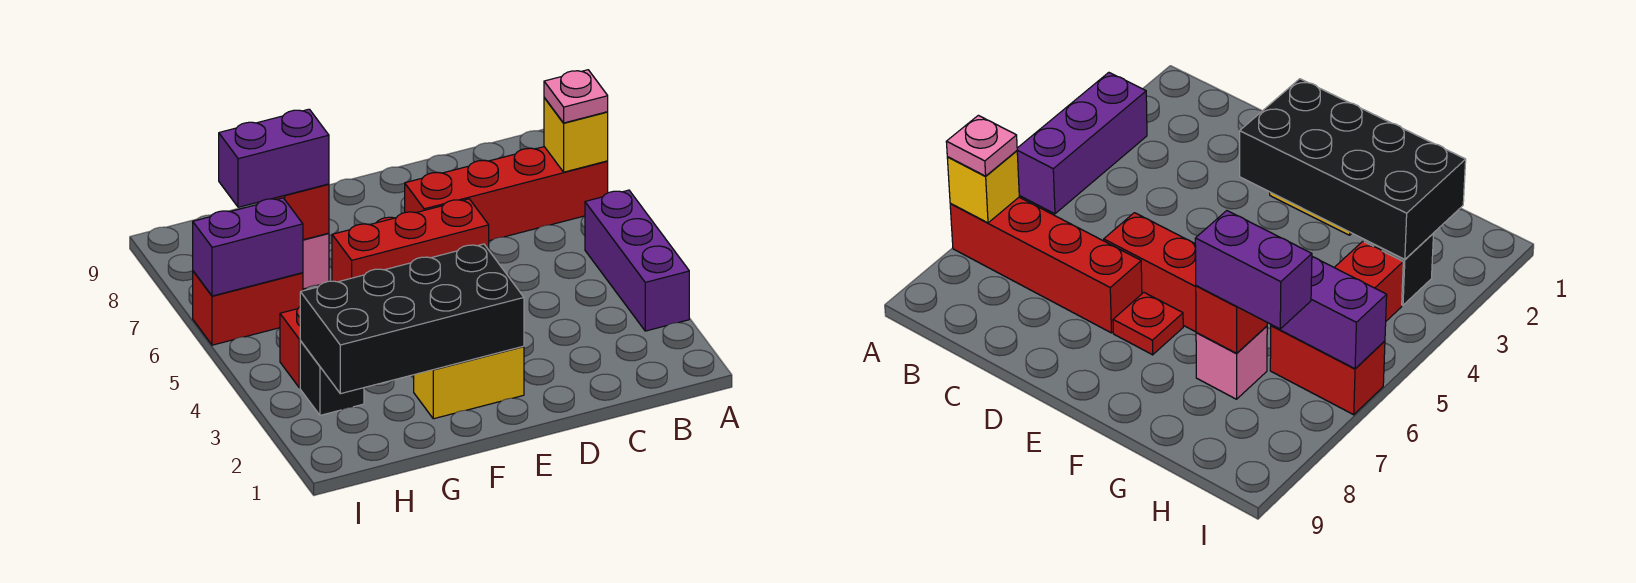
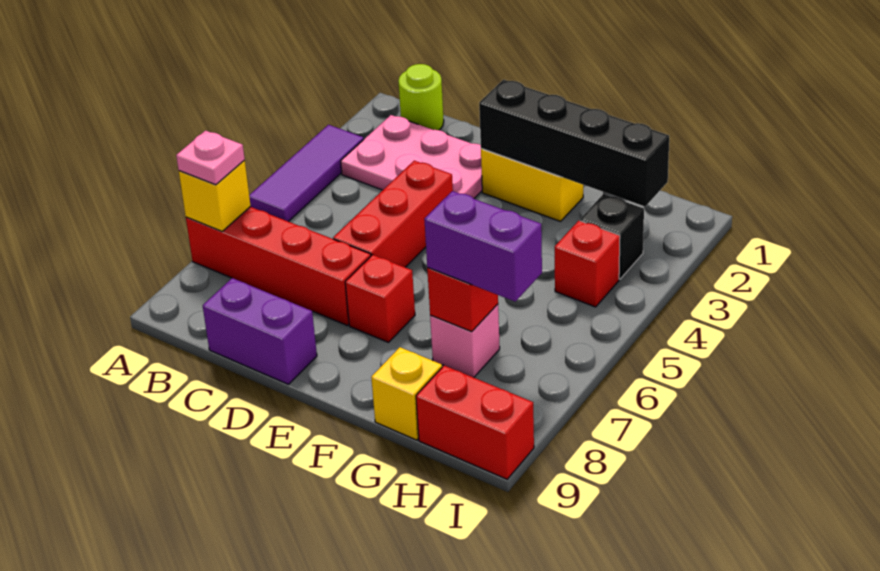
purple brick A3:A5 level 1 -> purple tile A3:A5 level 1
none -> lime round brick B1 level 1
none -> pink plate B2:D3 level 1
red brick D6:F6 level 1 -> red brick D4:D6 level 1
black brick E2:H3 level 2 -> black brick E2:H2 level 2
red plate E7 level 1 -> red brick E7 level 1
none -> yellow brick G9 level 1
red brick H6:I6 level 1 -> red brick H9:I9 level 1
purple brick H6:I6 level 2 -> purple brick C9:D9 level 1

